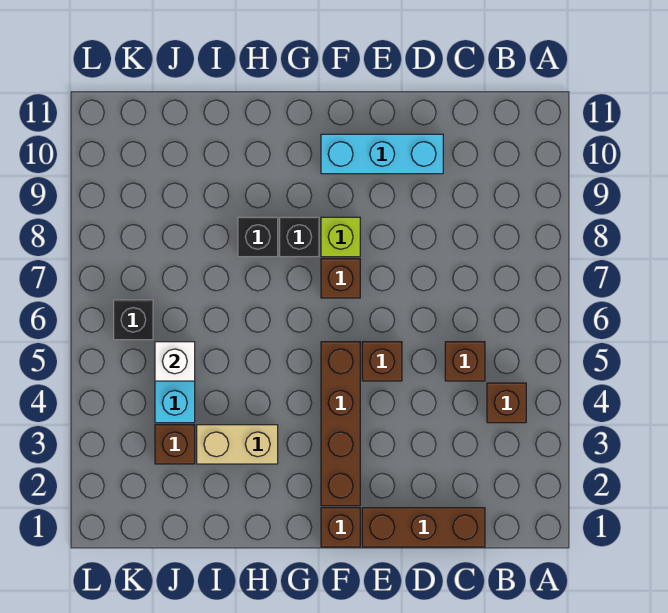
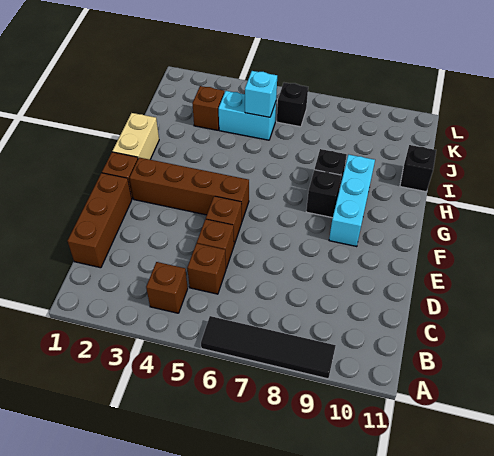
none -> black tile A6:A9 level 1
cyan brick D10:F10 level 1 -> cyan brick F9:H9 level 1
brown brick F7 level 1 -> brown brick D5 level 1
lime brick F8 level 1 -> none
tan brick H3:I3 level 1 -> tan brick G1:H1 level 1
none -> black brick I11 level 1
white brick J5 level 2 -> cyan brick J5 level 2

